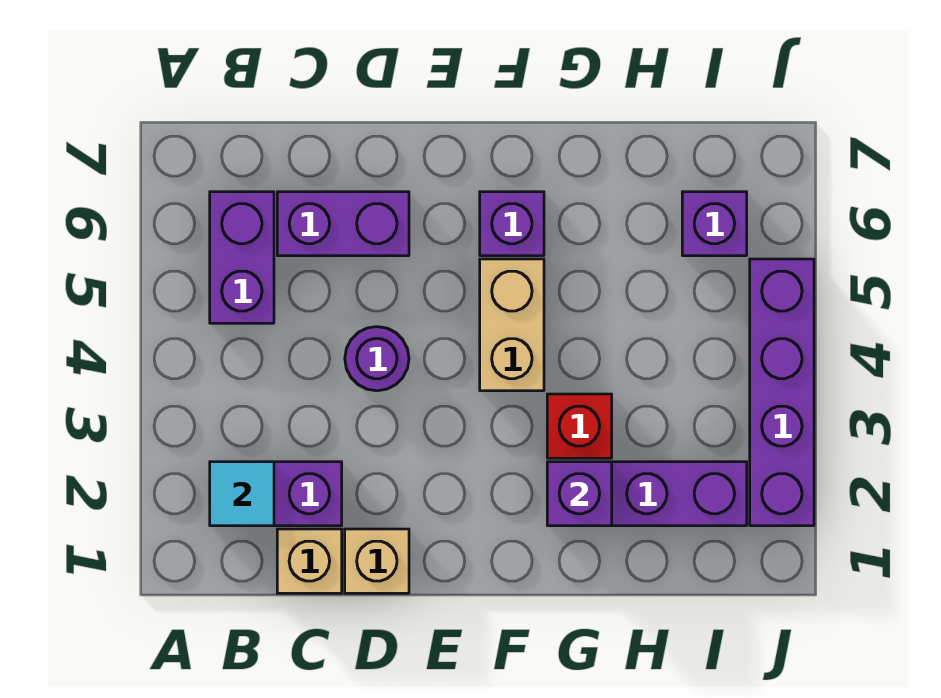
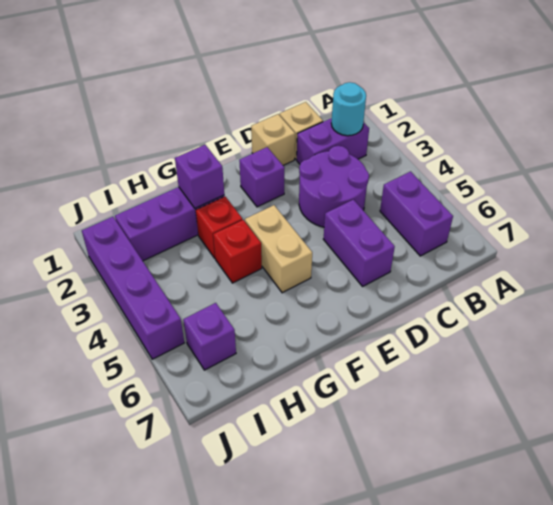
cyan tile B2 level 2 -> cyan round brick B2 level 2
purple brick C6:D6 level 1 -> purple brick D5:D6 level 1
purple round brick D4 level 1 -> purple round brick C3:D4 level 1
purple brick F6 level 1 -> purple brick E2 level 1
none -> red brick G4 level 1

